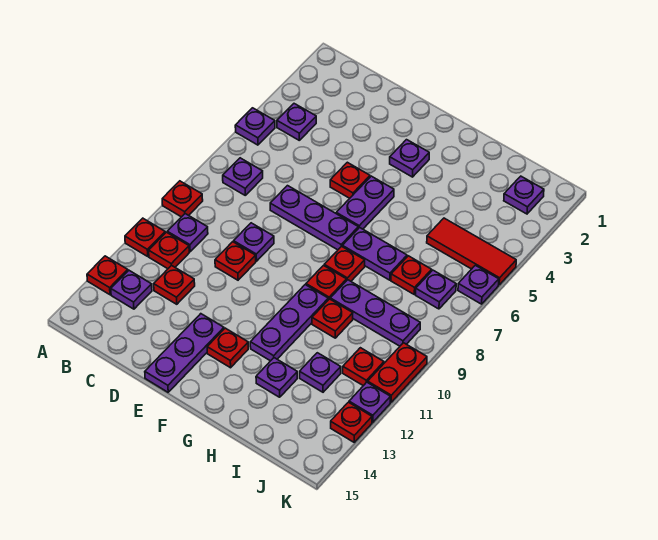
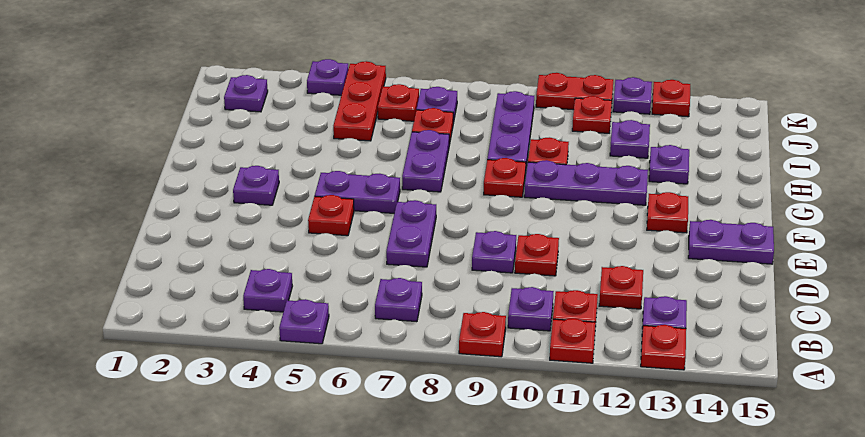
purple plate D7:F7 level 1 -> purple plate D7:E7 level 1
purple plate E13:E15 level 1 -> purple plate E14:E15 level 1
red plate G8 level 1 -> red plate J6 level 1
red tile I5:K5 level 1 -> red plate I5:K5 level 1
purple plate K6 level 1 -> purple plate K4 level 1

